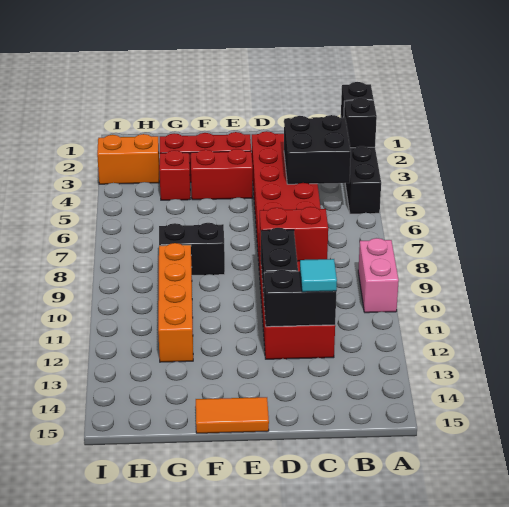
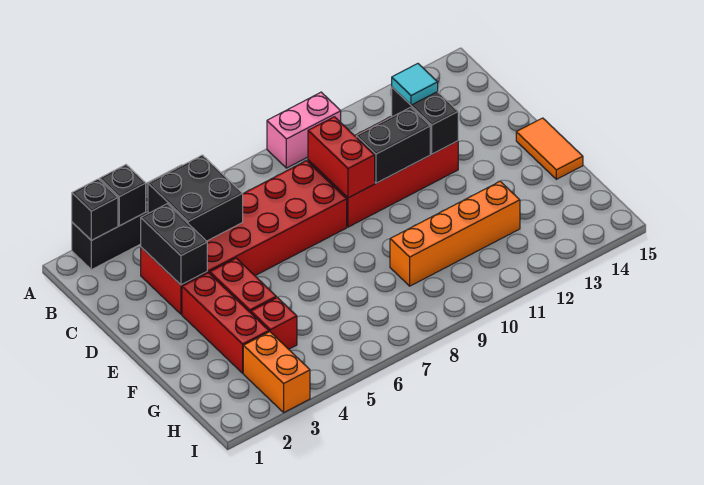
black brick F8:G8 level 1 -> black brick C3:D3 level 2

